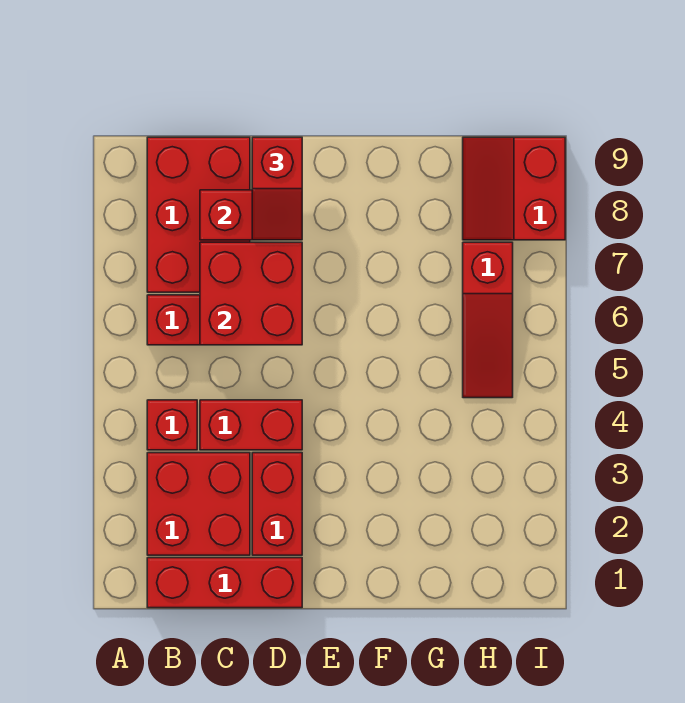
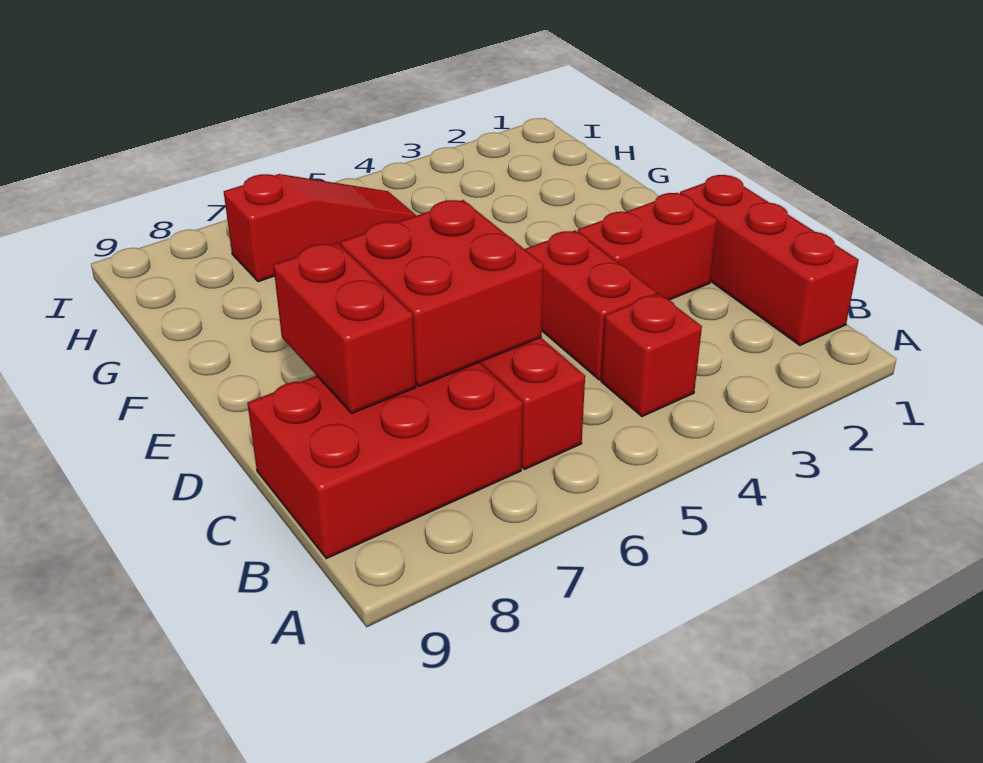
red brick B2:C3 level 1 -> none
red slope D8:D9 level 3 top 9 -> none
red slope H8:I9 level 1 top I -> none

